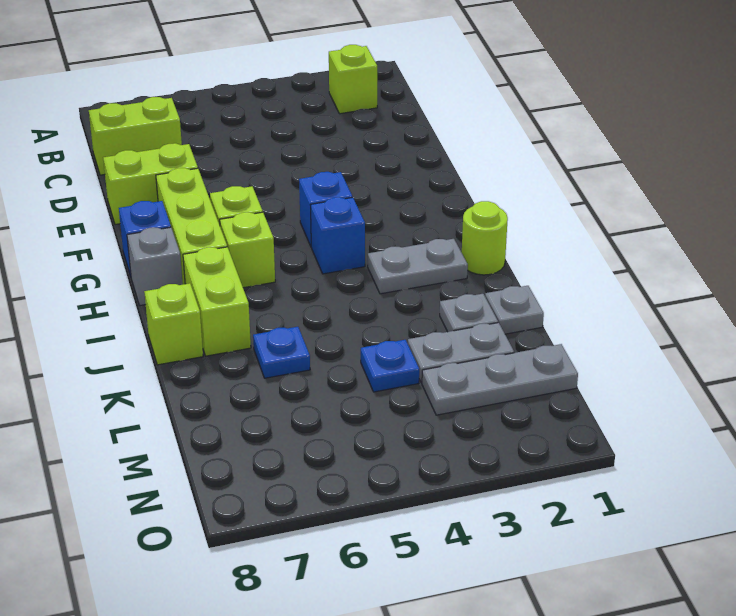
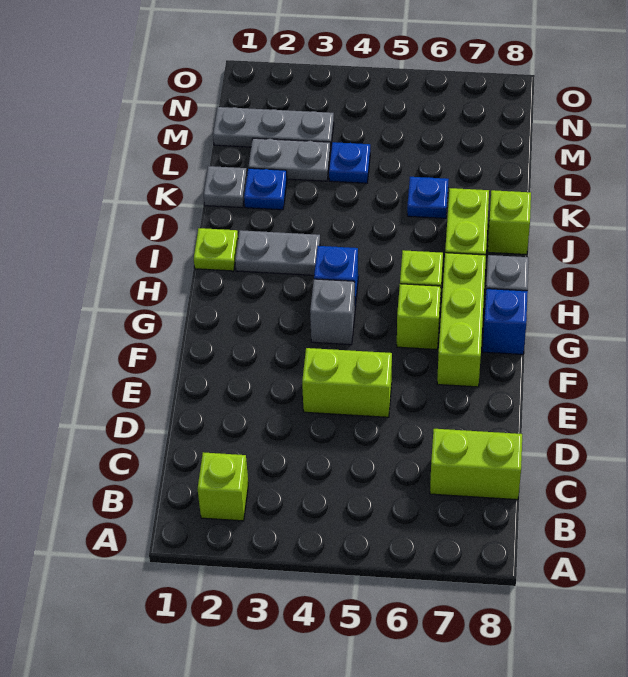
lime brick E7:E8 level 1 -> lime brick E4:E5 level 1
blue brick G4 level 1 -> grey brick G4 level 1
lime round brick I1 level 1 -> lime plate I1 level 1
grey plate K2 level 1 -> blue plate K2 level 1

